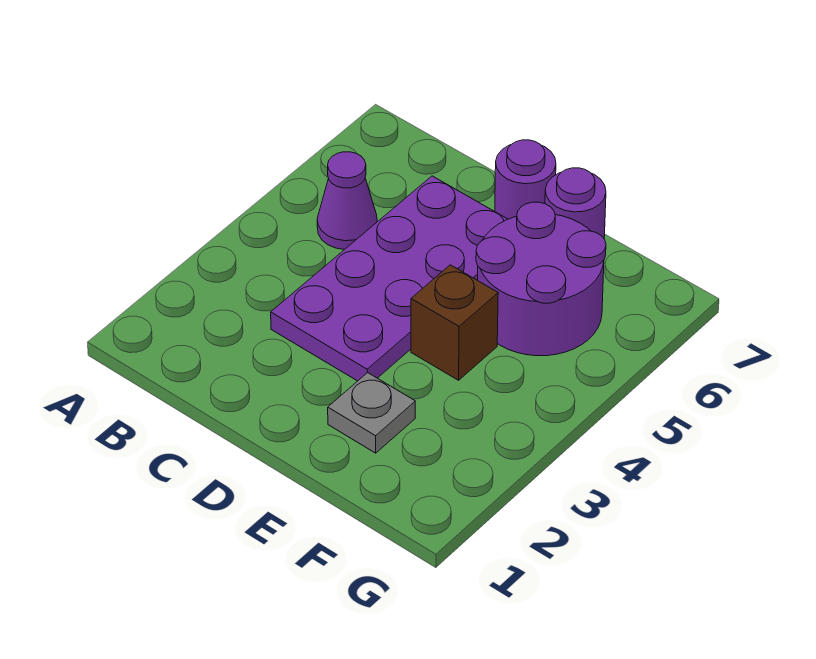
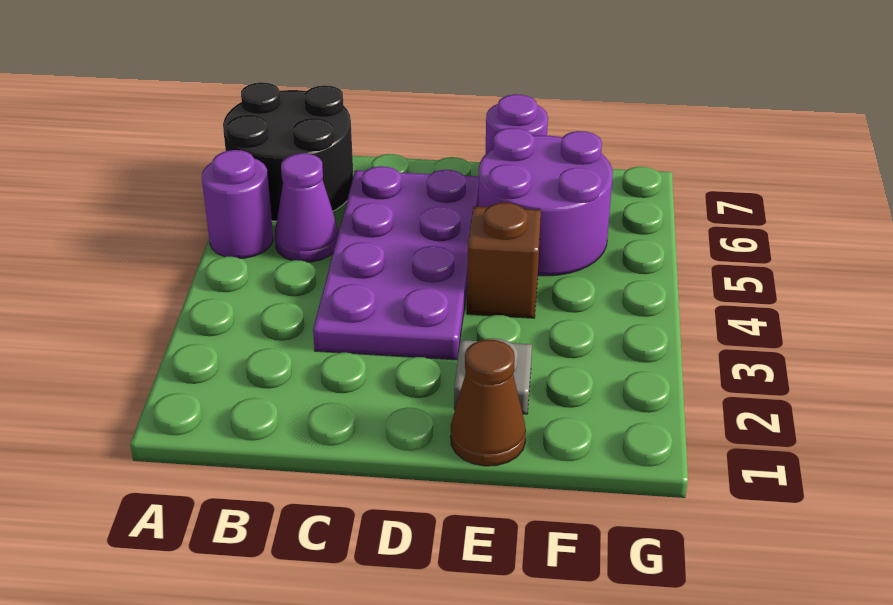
none -> black round brick A6:B7 level 1
purple round brick D7 level 1 -> purple round brick A5 level 1
none -> brown cone E1 level 1

